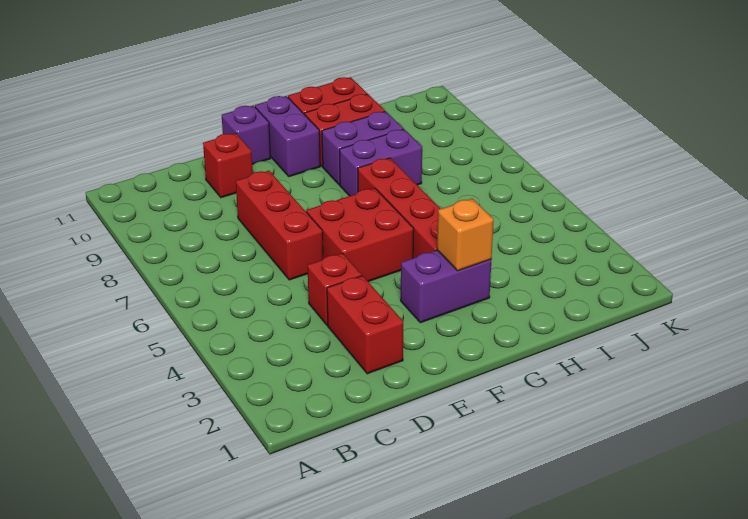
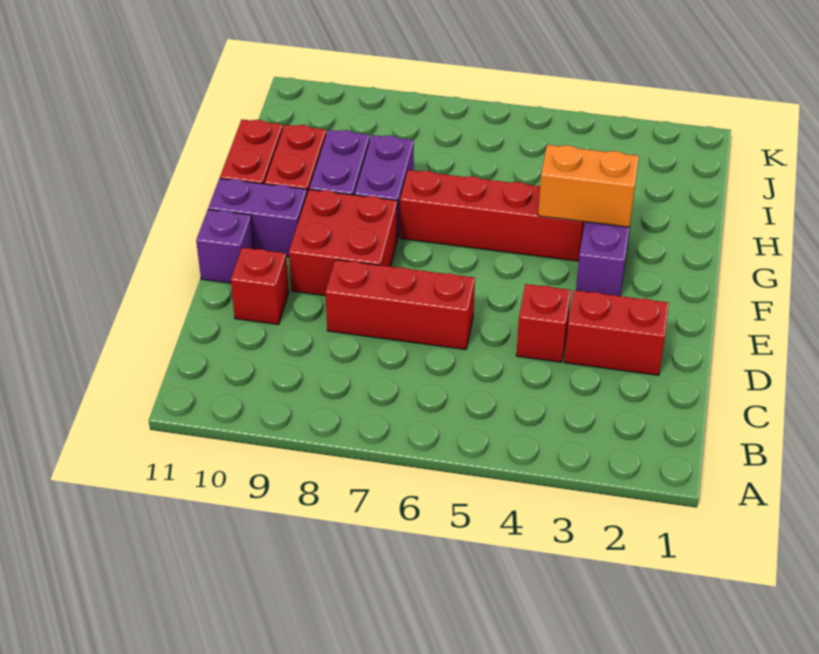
red brick E5:F6 level 1 -> red brick E8:F9 level 1
orange brick G3 level 2 -> orange brick G3:G4 level 2

